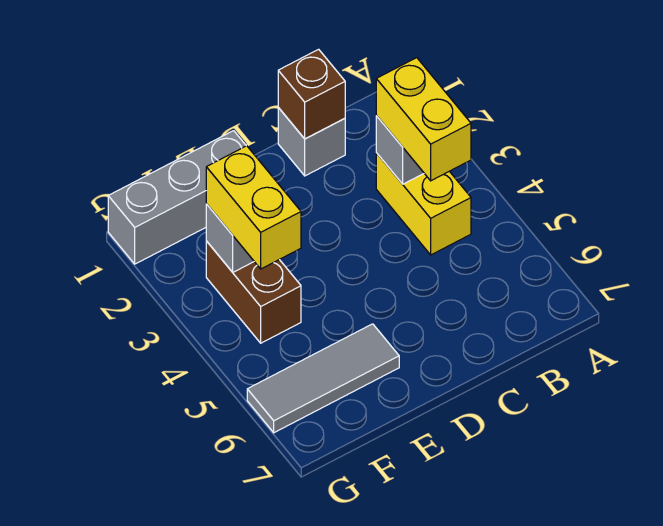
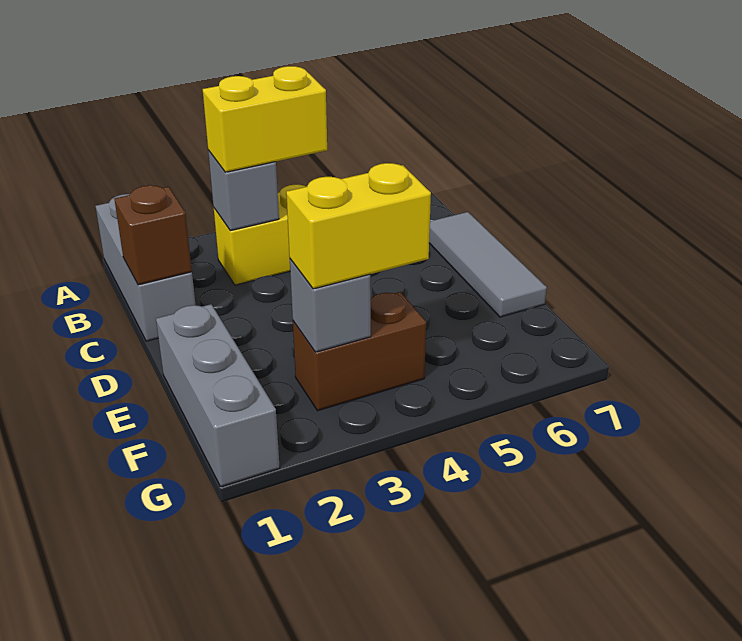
grey brick C1 level 1 -> grey brick A1:C1 level 1
grey tile E6:G6 level 1 -> grey tile C7:E7 level 1

